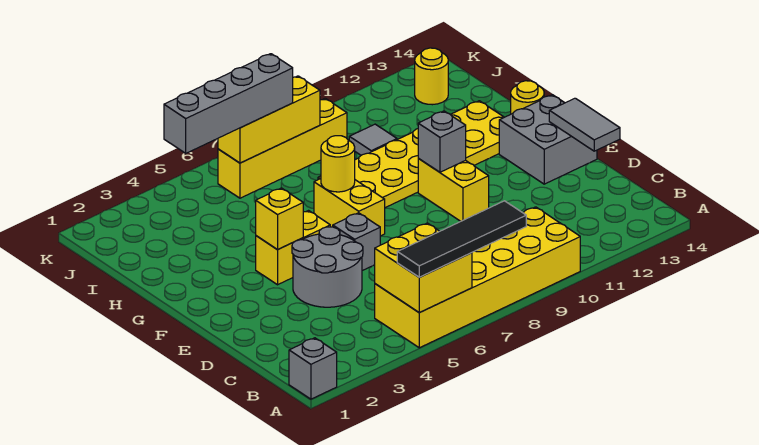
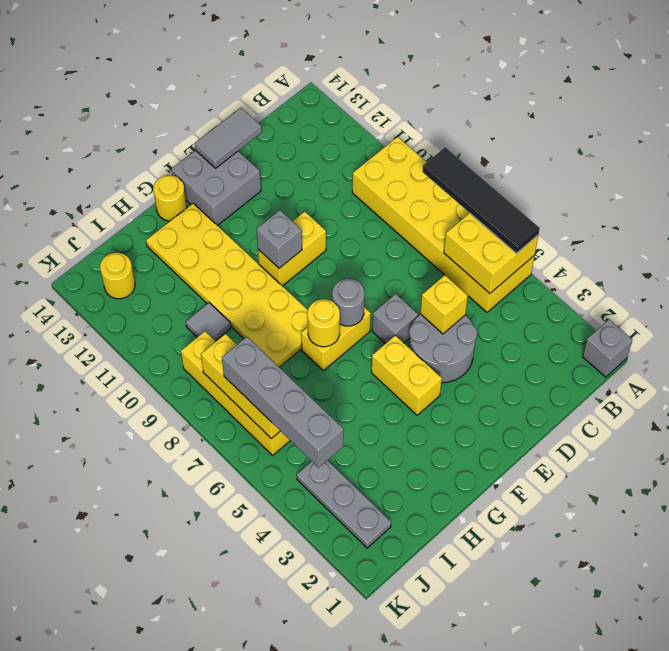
yellow brick F4 level 2 -> yellow brick D5 level 2
none -> grey round brick F7 level 2
none -> grey plate J2:J4 level 1

